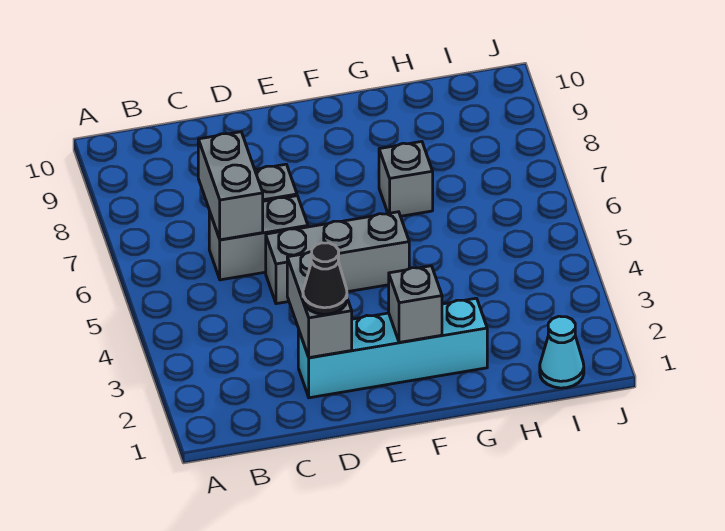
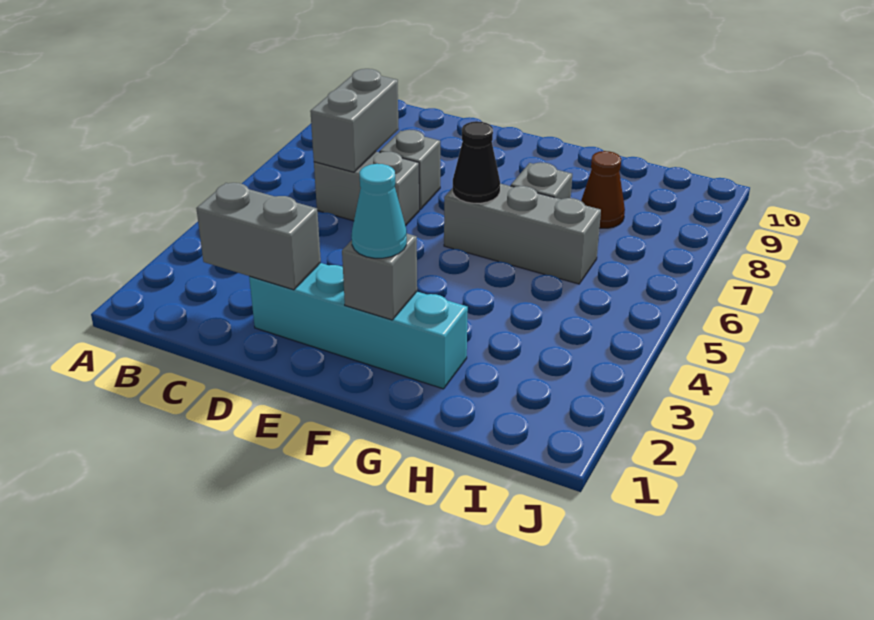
grey brick D2:D3 level 2 -> grey brick C2:D2 level 2
black cone D2 level 3 -> black cone F6 level 2
grey brick D5:F5 level 1 -> grey brick F6:H6 level 1
none -> brown cone H8 level 1
cyan cone I1 level 1 -> cyan cone F2 level 3

